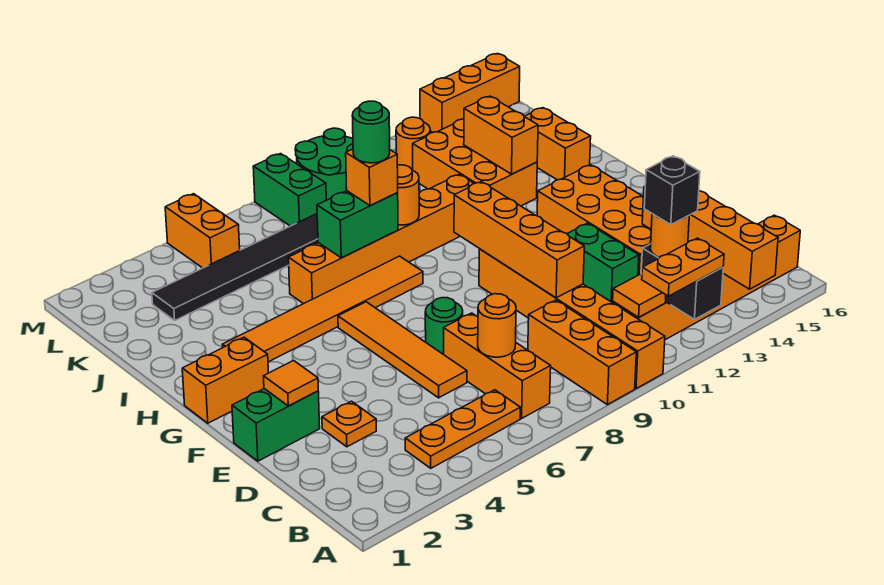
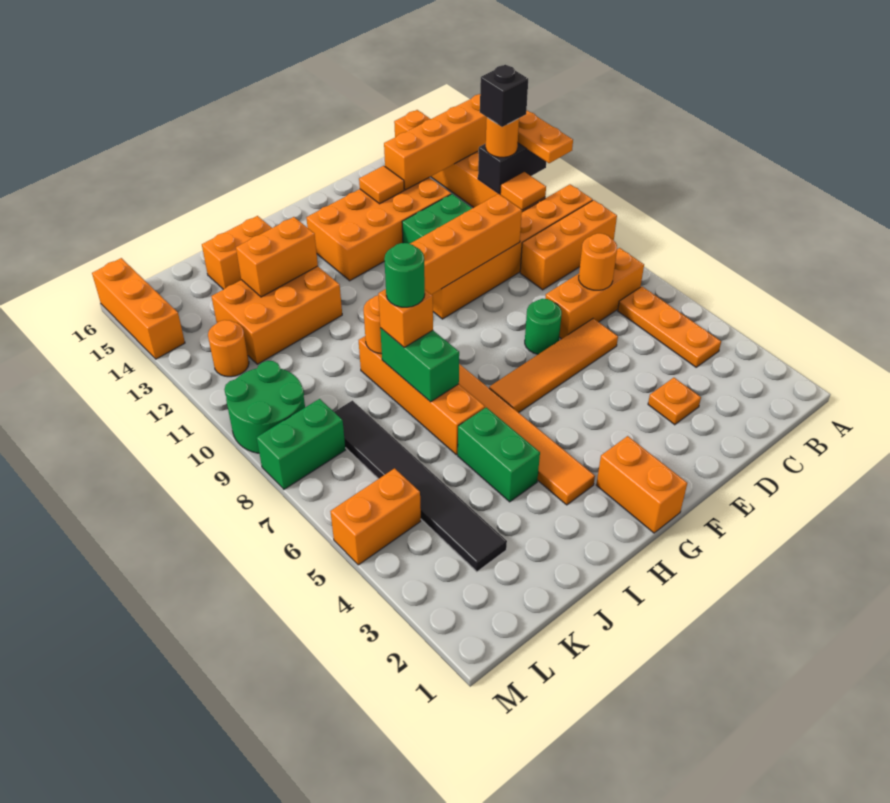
green brick E1:E2 level 1 -> green brick I4:I5 level 1
orange tile E2 level 2 -> orange tile E14 level 2
orange brick I6:I11 level 1 -> orange brick I6:I9 level 1

